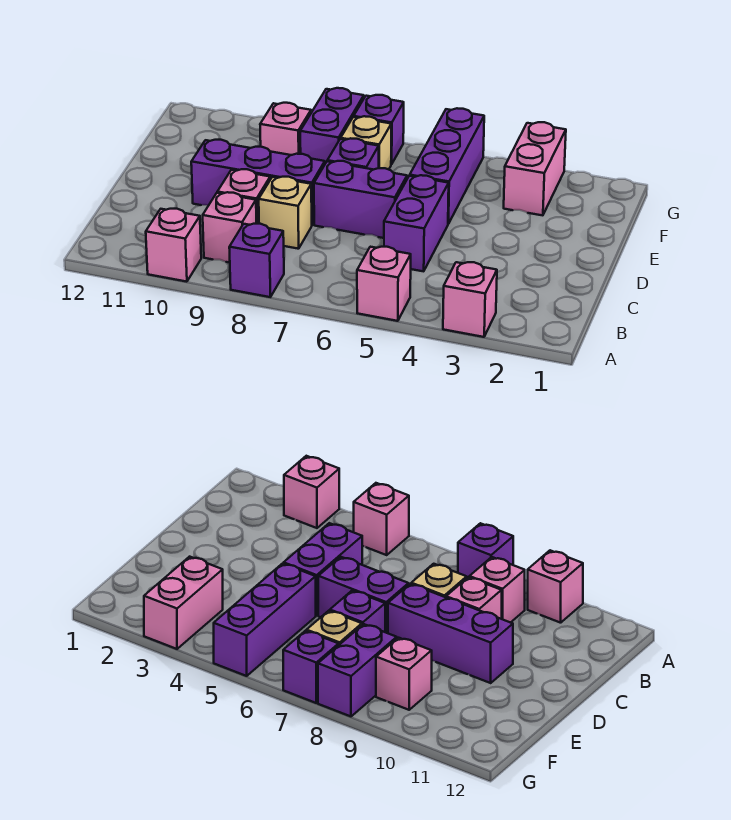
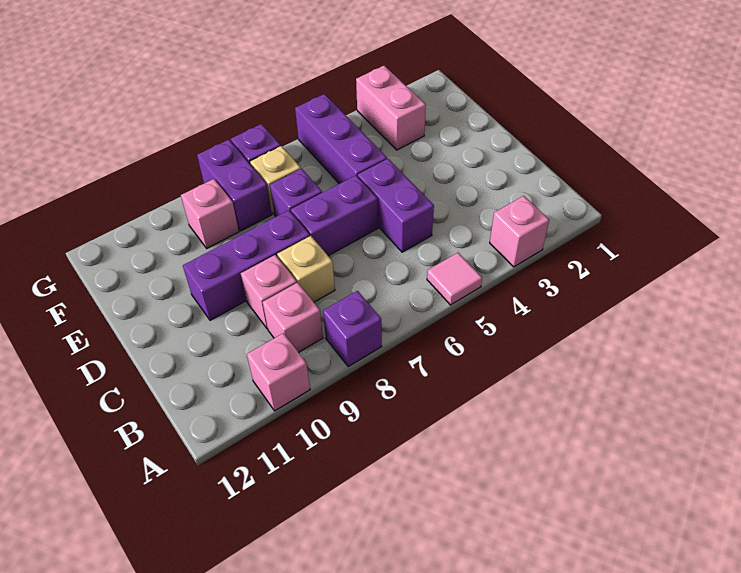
pink brick A5 level 1 -> pink tile A5 level 1

